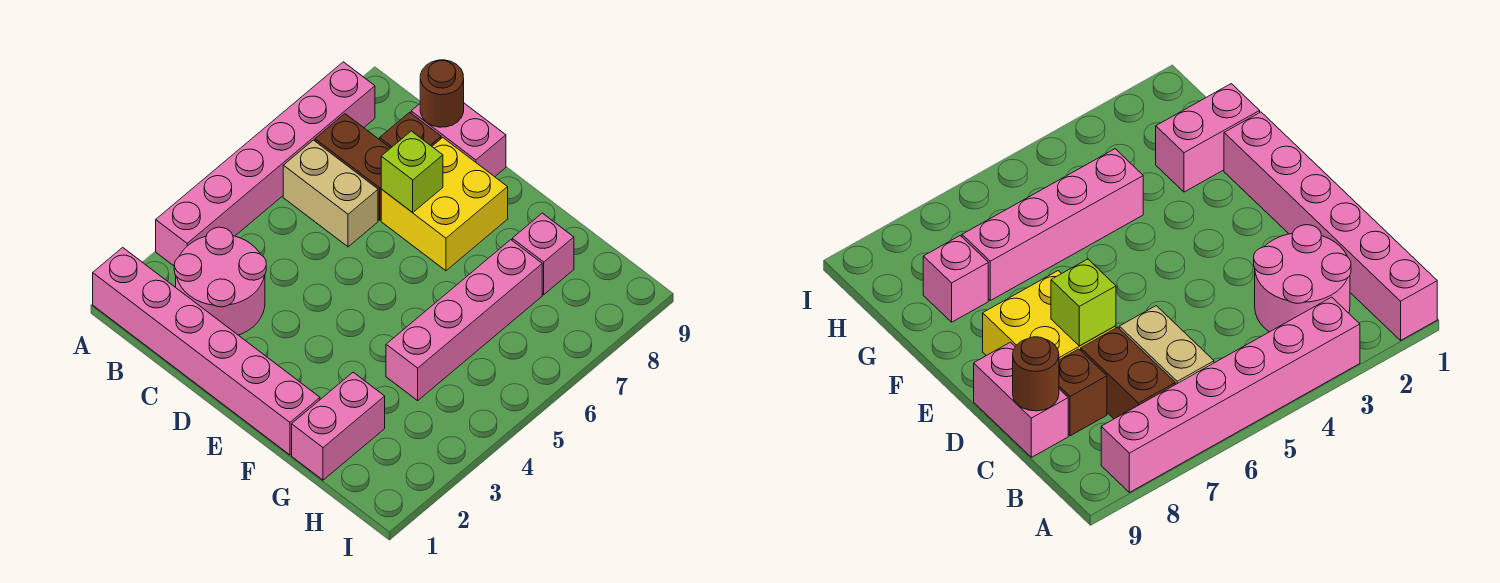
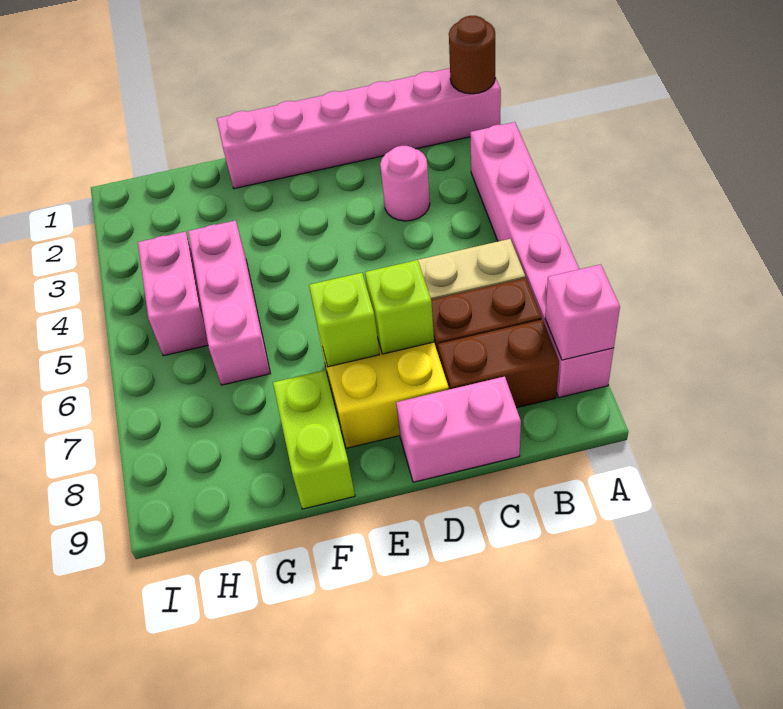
pink round brick B2:C3 level 1 -> pink round brick C3 level 1
brown brick C8 level 1 -> brown brick B8:C8 level 1
brown round brick C9 level 2 -> brown round brick A1 level 2
none -> lime brick E7 level 2
none -> lime brick F8:F9 level 1
pink brick G1:G2 level 1 -> pink brick H4:H5 level 1
pink brick G4:G7 level 1 -> pink brick G4:G6 level 1
pink brick G8 level 1 -> pink brick A8 level 2

